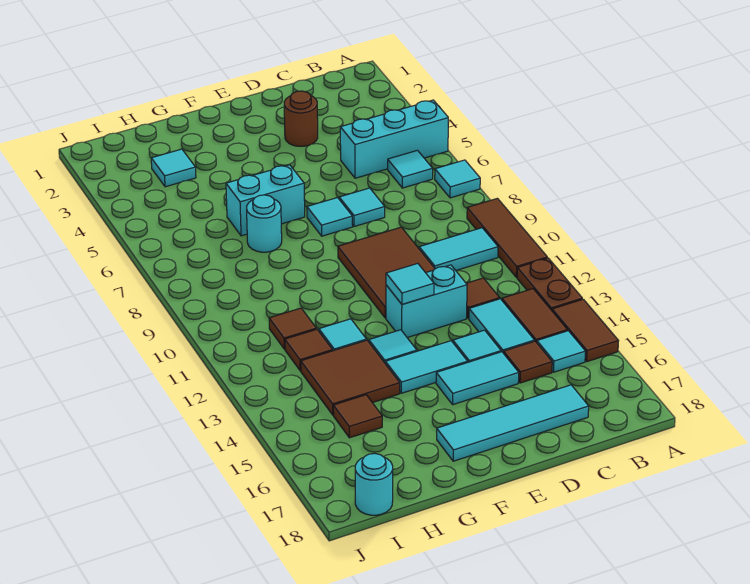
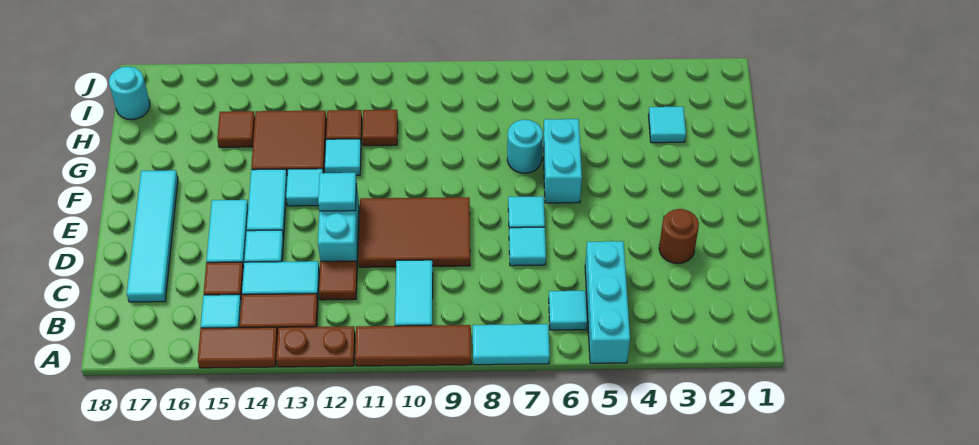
cyan tile A7 level 1 -> cyan tile A7:A8 level 1

